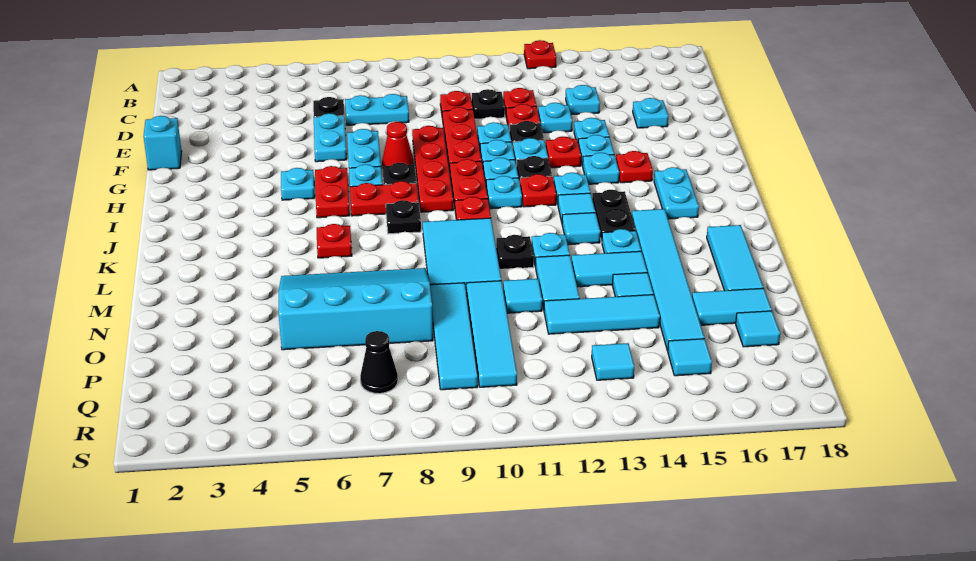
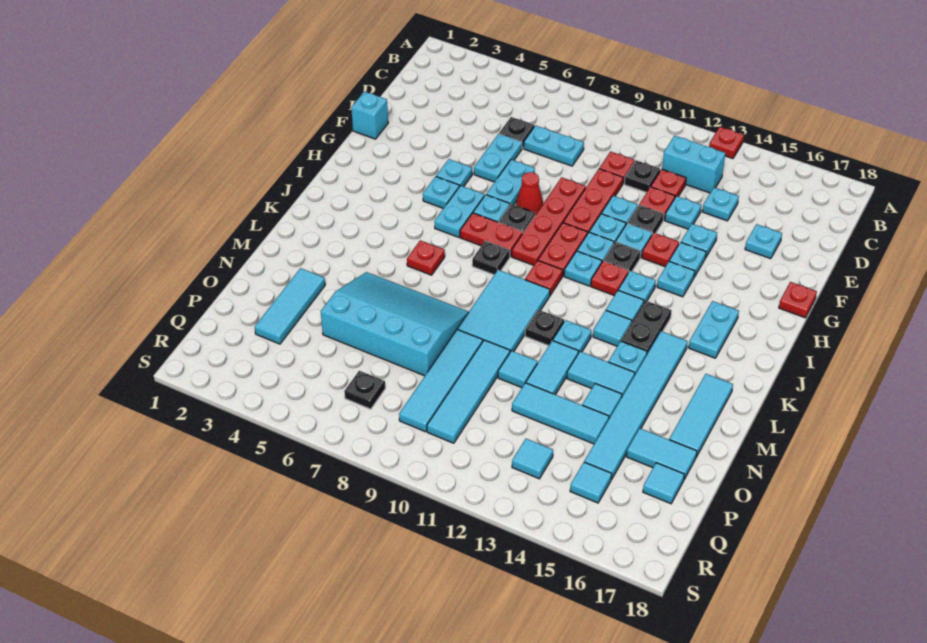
none -> cyan brick C12:C13 level 1
none -> cyan plate G5 level 1
red plate H6:I6 level 1 -> cyan plate H6:I6 level 1
red plate H15 level 1 -> red plate G18 level 1
none -> cyan tile N3:P3 level 1
black cone Q7 level 1 -> black plate Q7 level 1

